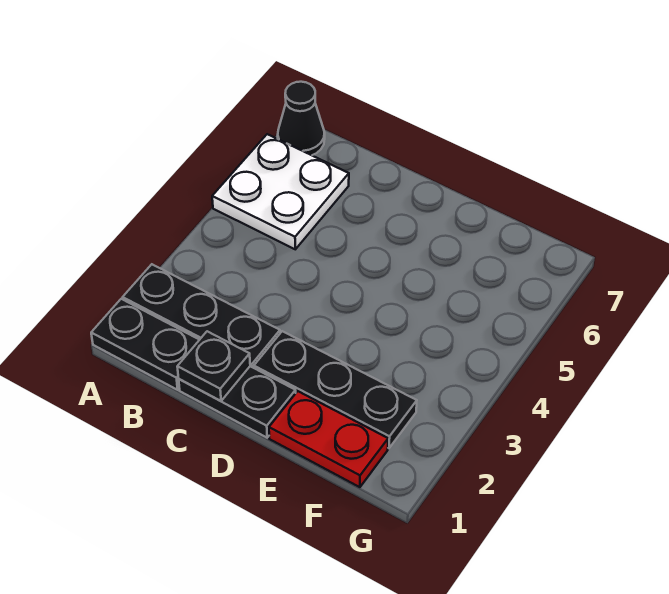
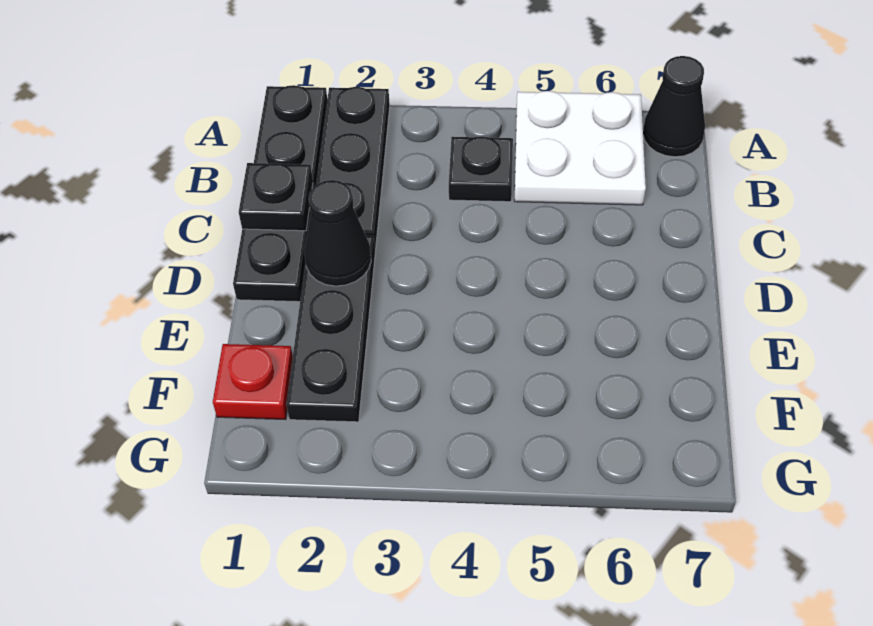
none -> black plate B4 level 1
none -> black cone D2 level 2
red plate E1:F1 level 1 -> red plate F1 level 1

